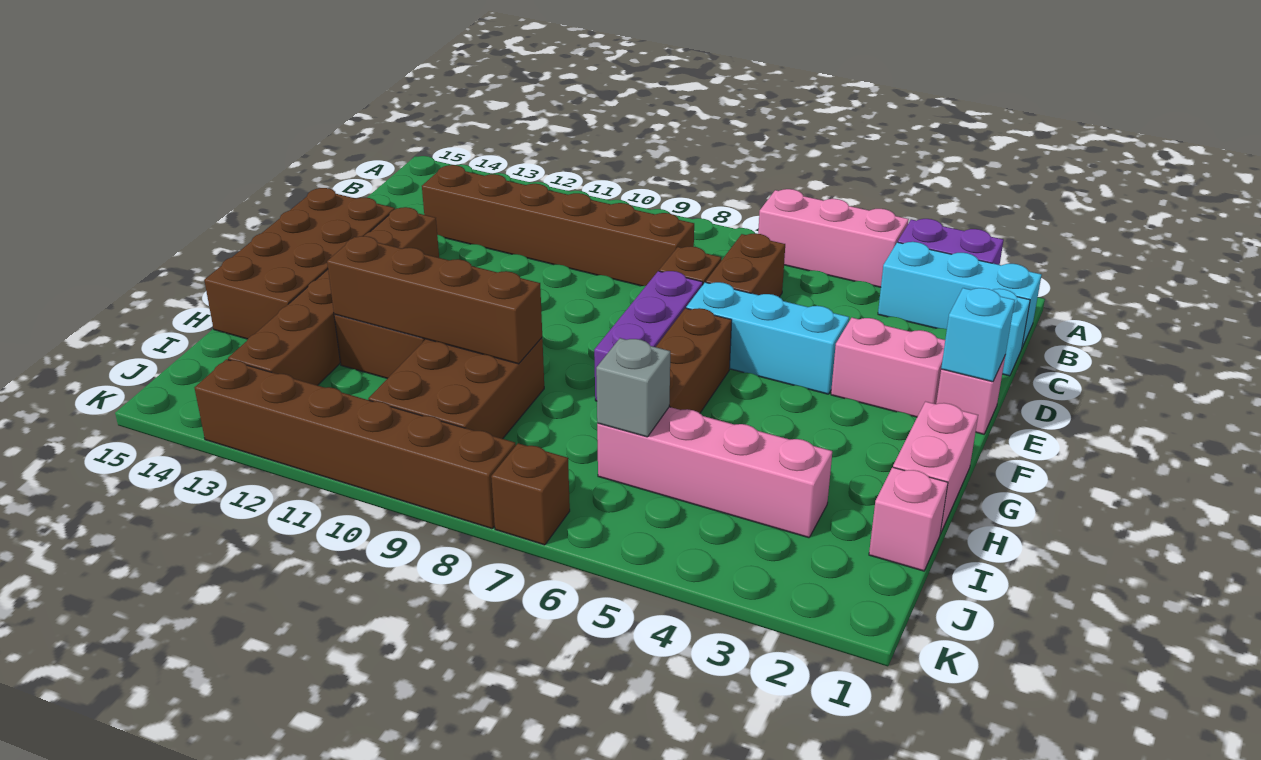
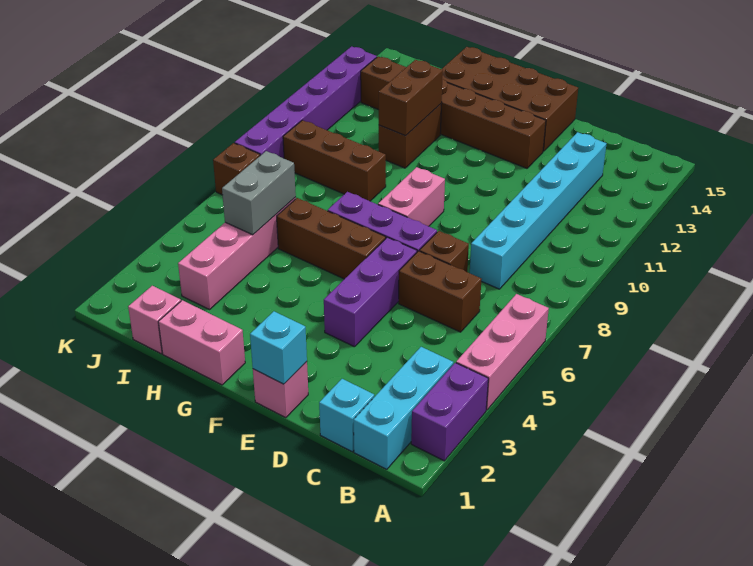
brown brick C8:C13 level 1 -> cyan brick C8:C13 level 1
pink brick E2:E3 level 1 -> pink brick F8:F9 level 1
cyan brick E4:E6 level 1 -> purple brick E4:E6 level 1
brown brick H9:J10 level 1 -> brown brick H9:J9 level 1
brown brick H9:H12 level 2 -> brown brick H11:H12 level 2
grey brick I6 level 2 -> grey brick I5:I6 level 2
brown brick K8:K13 level 1 -> purple brick K8:K13 level 1

